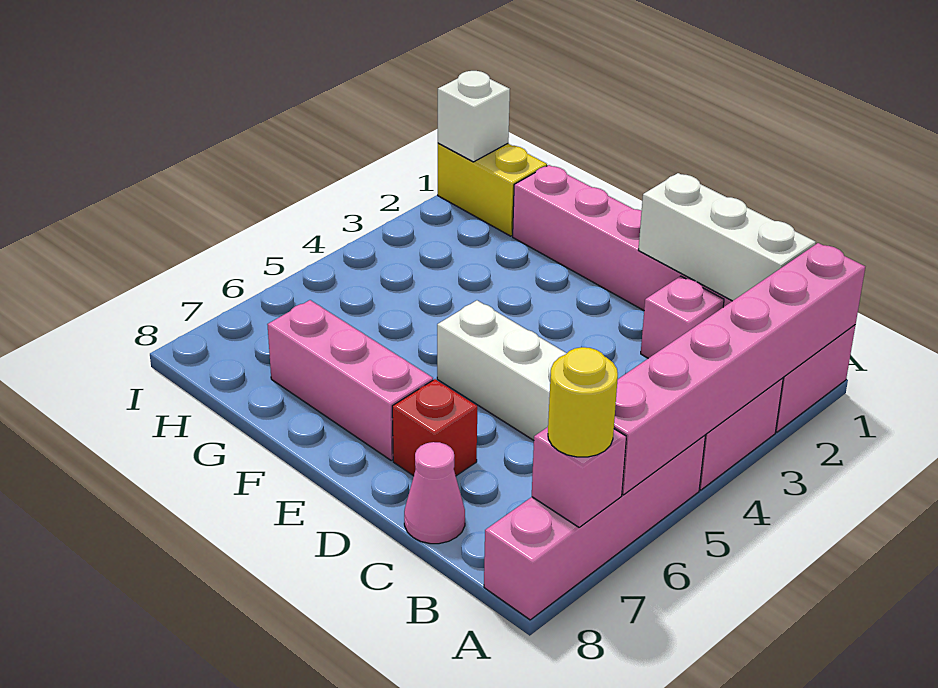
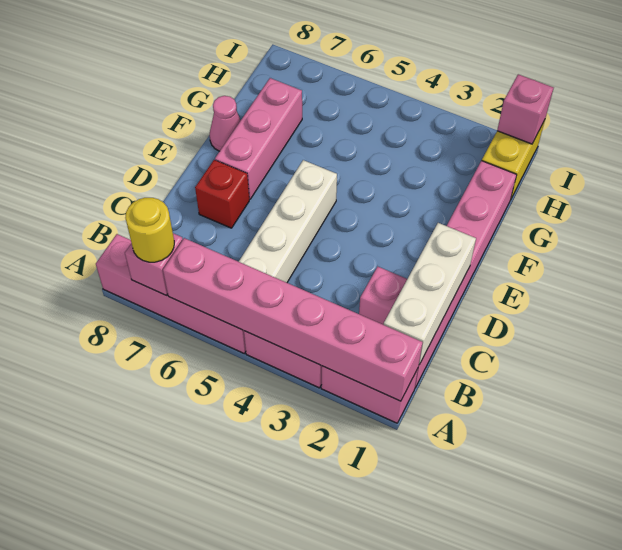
pink cone C8 level 1 -> pink cone F8 level 1
white brick I1 level 2 -> pink brick I1 level 2

